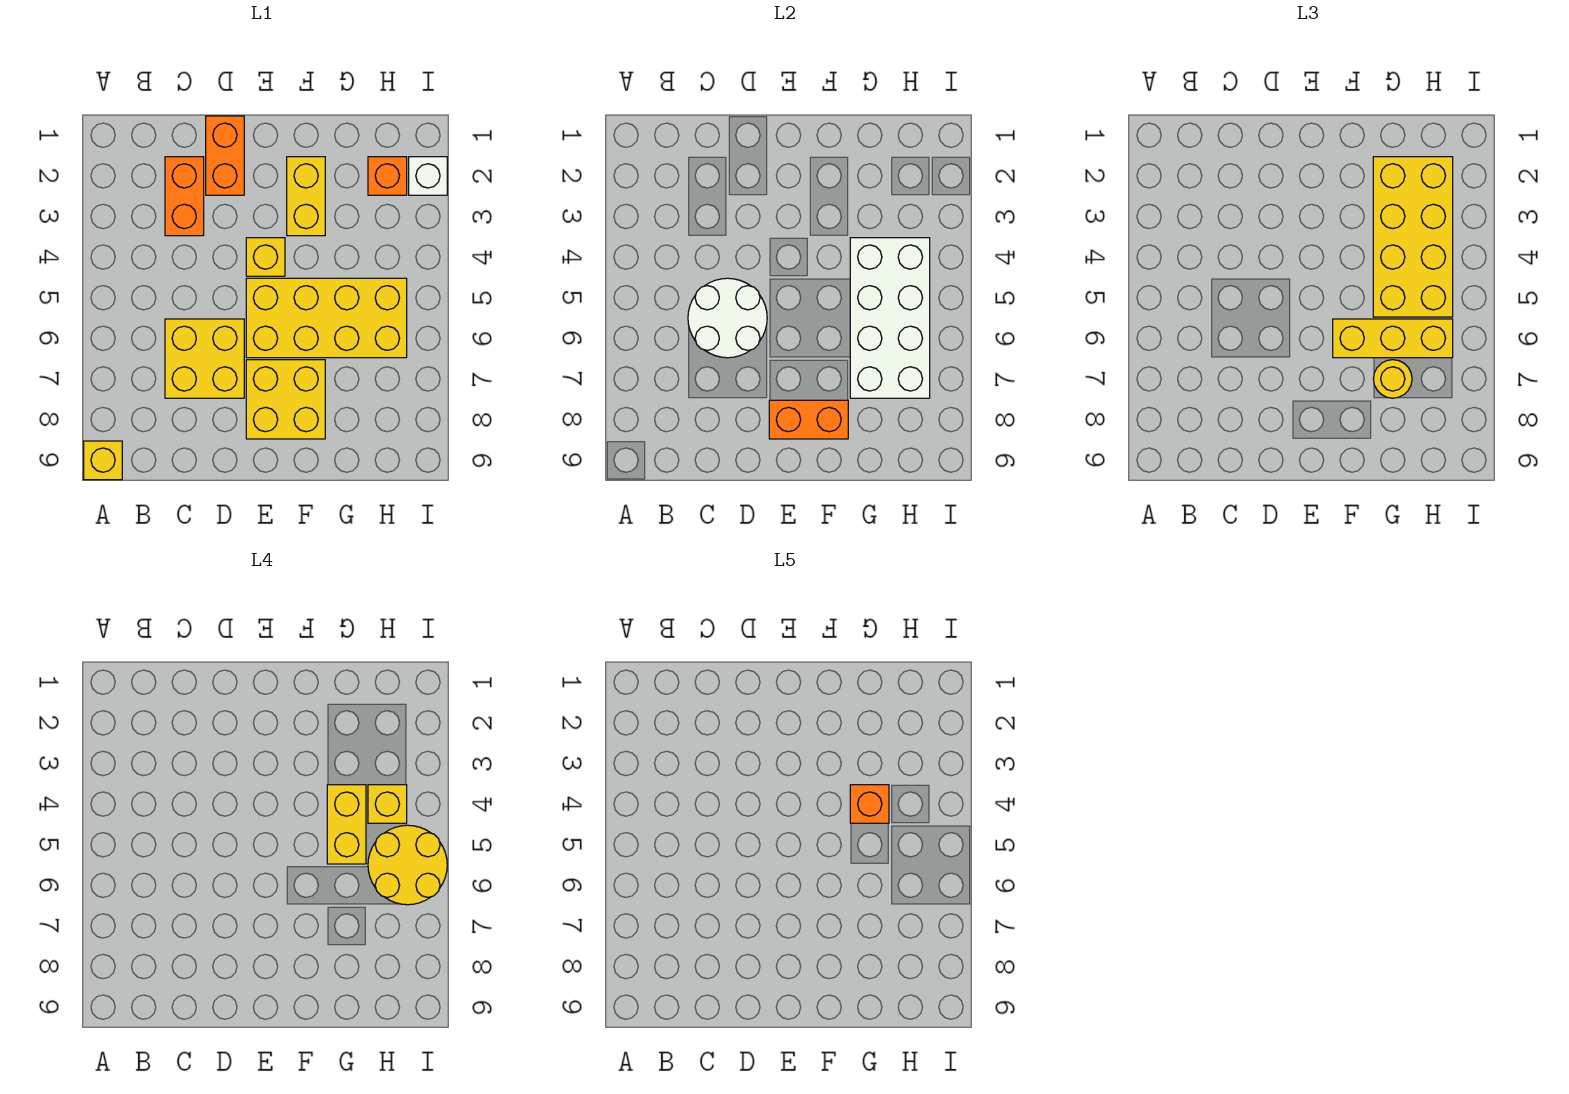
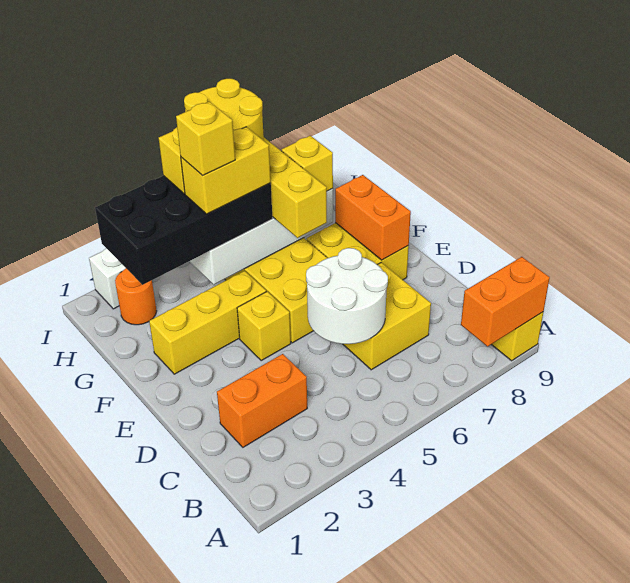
orange brick D1:D2 level 1 -> orange brick A8:A9 level 2
yellow brick F2:F3 level 1 -> yellow brick F2:F4 level 1
yellow brick G2:H5 level 3 -> black brick G2:H5 level 3
orange brick G4 level 5 -> yellow brick G4 level 5
yellow round brick G7 level 3 -> yellow brick G7 level 3
orange brick H2 level 1 -> orange round brick H2 level 1

